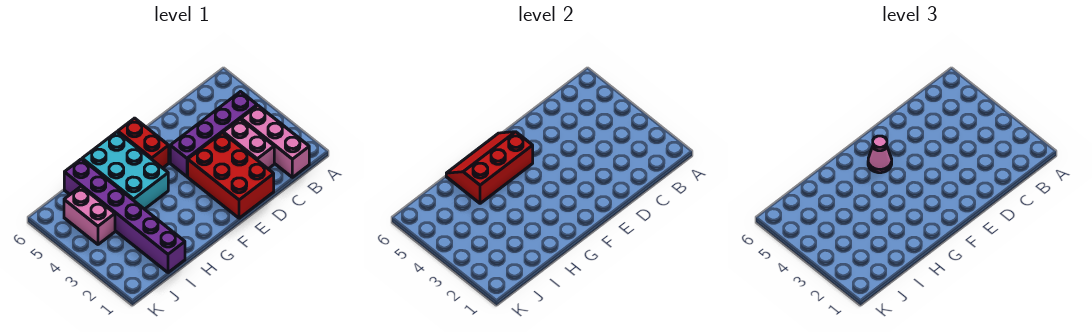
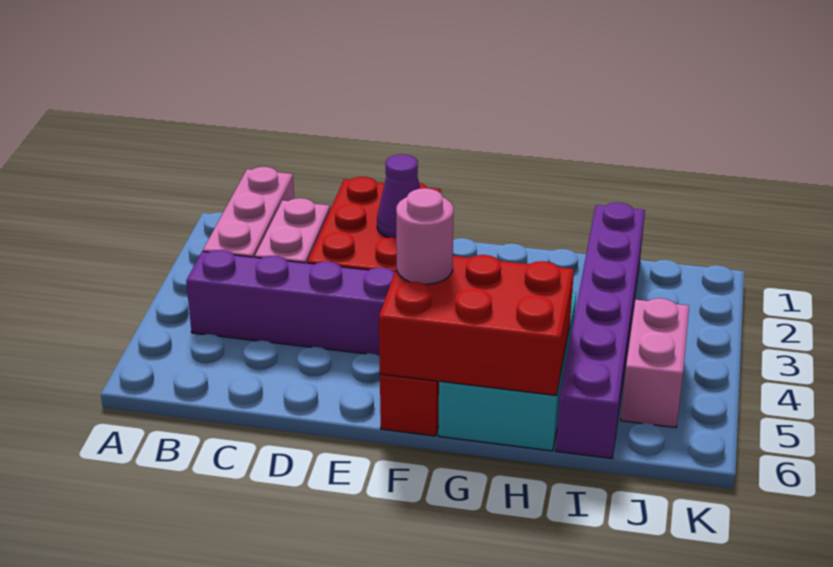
none -> purple cone E2 level 2
red slope F5:H6 level 2 top 5 -> red brick F5:H6 level 2
pink cone F5 level 3 -> pink round brick F5 level 3

